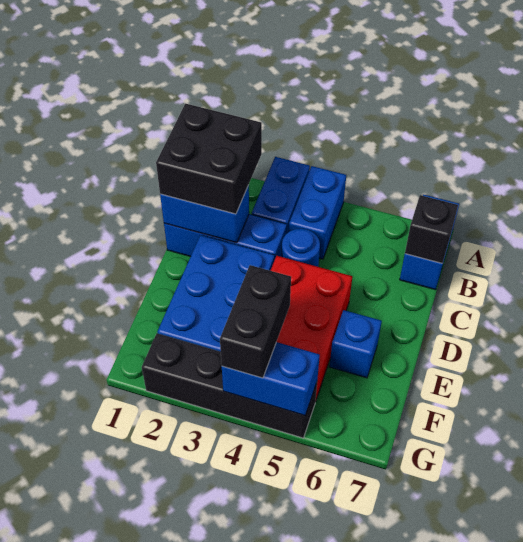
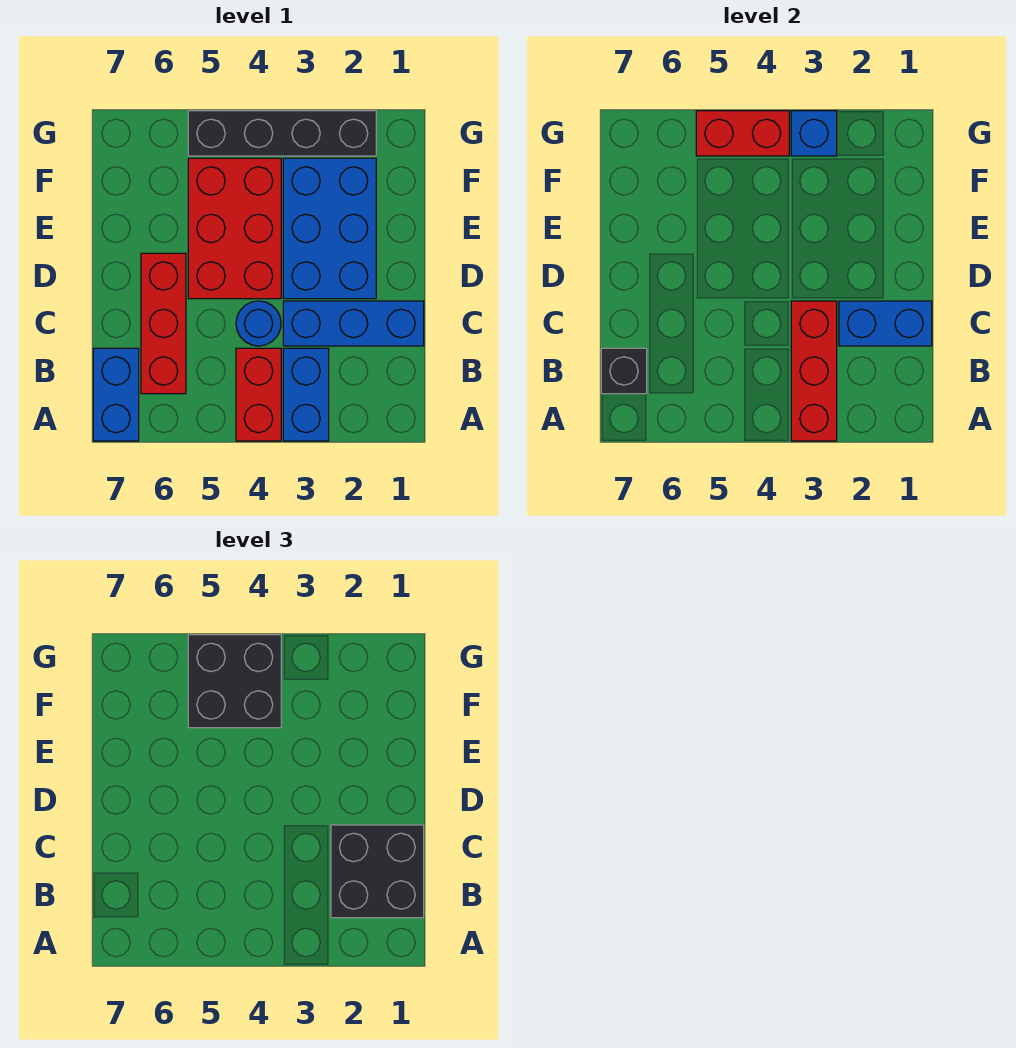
none -> red brick A3:C3 level 2
blue brick A4:B4 level 1 -> red brick A4:B4 level 1
none -> red brick B6:D6 level 1
blue brick E6 level 1 -> blue brick G3 level 2
black brick F4:G4 level 3 -> black brick F4:G5 level 3
blue brick G4:G5 level 2 -> red brick G4:G5 level 2

